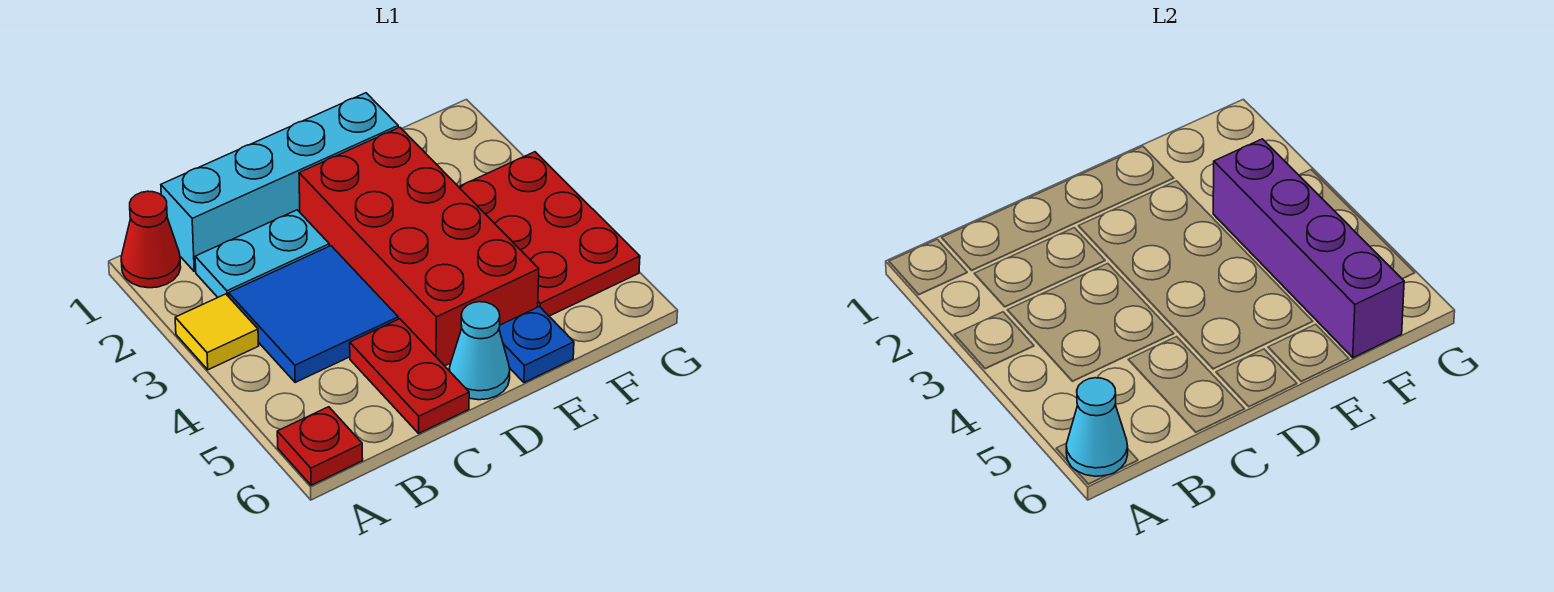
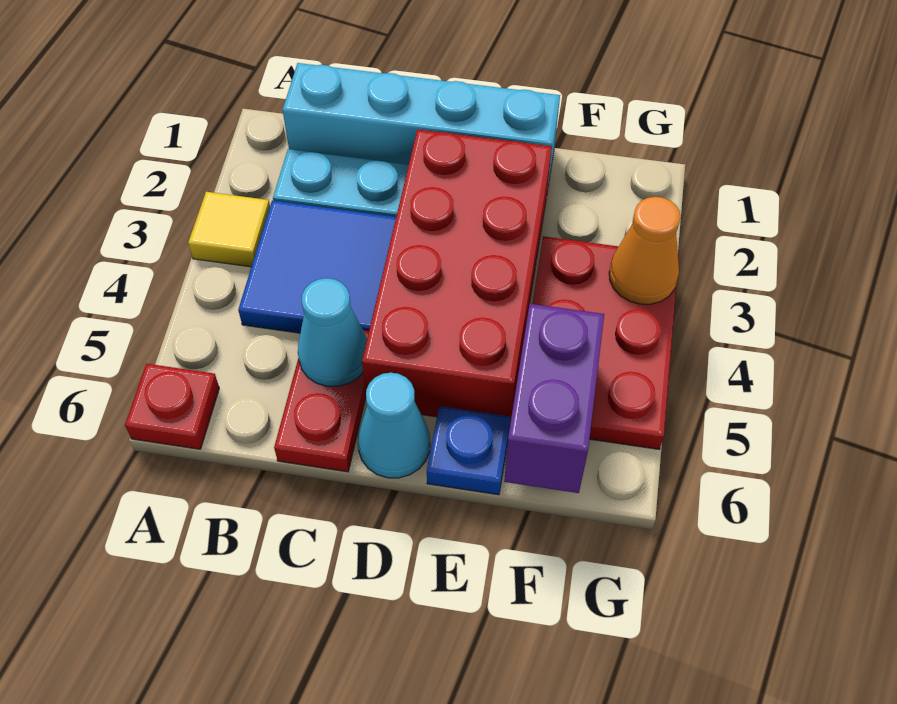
red cone A1 level 1 -> none
cyan cone A6 level 2 -> cyan cone C5 level 2
purple brick F3:F6 level 2 -> purple brick F5:F6 level 2
none -> orange cone G3 level 2

